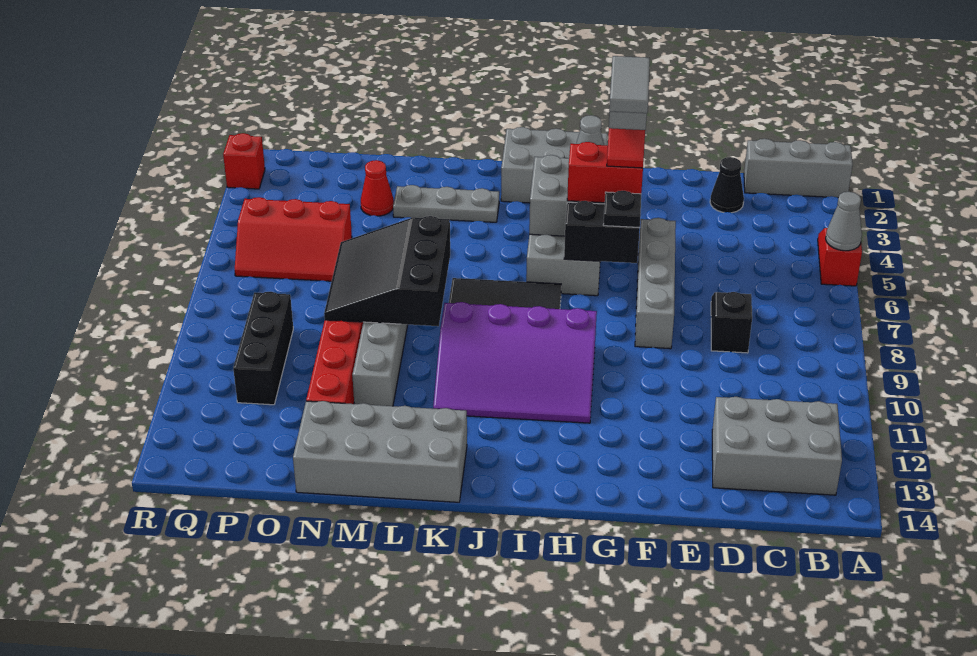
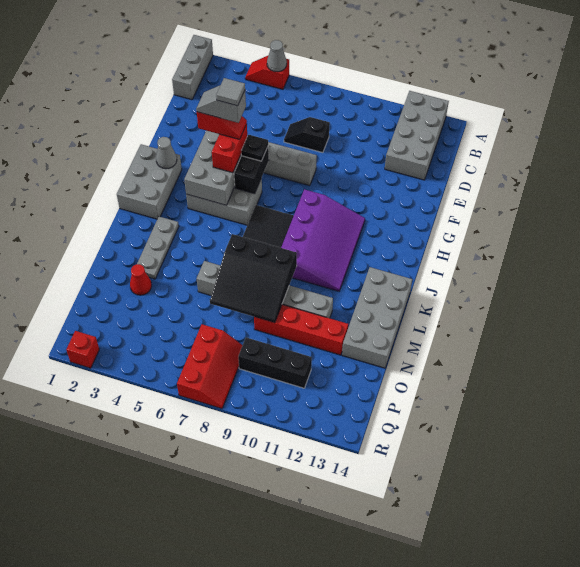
grey brick B12:D13 level 1 -> grey brick A12:D13 level 1
black cone D2 level 1 -> none
grey tile G5:G6 level 6 -> grey tile G5 level 6
red slope O5:Q6 level 1 top 5 -> red slope P7:R8 level 1 top 7

